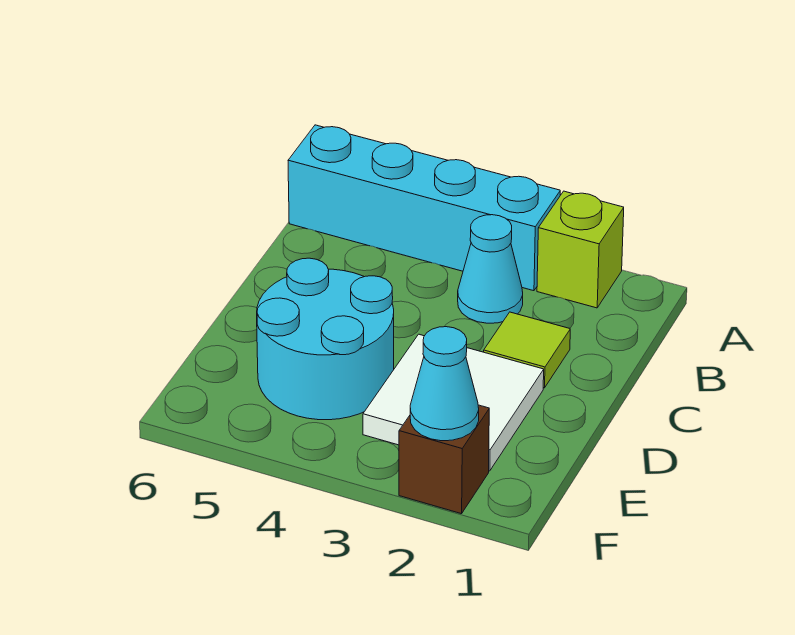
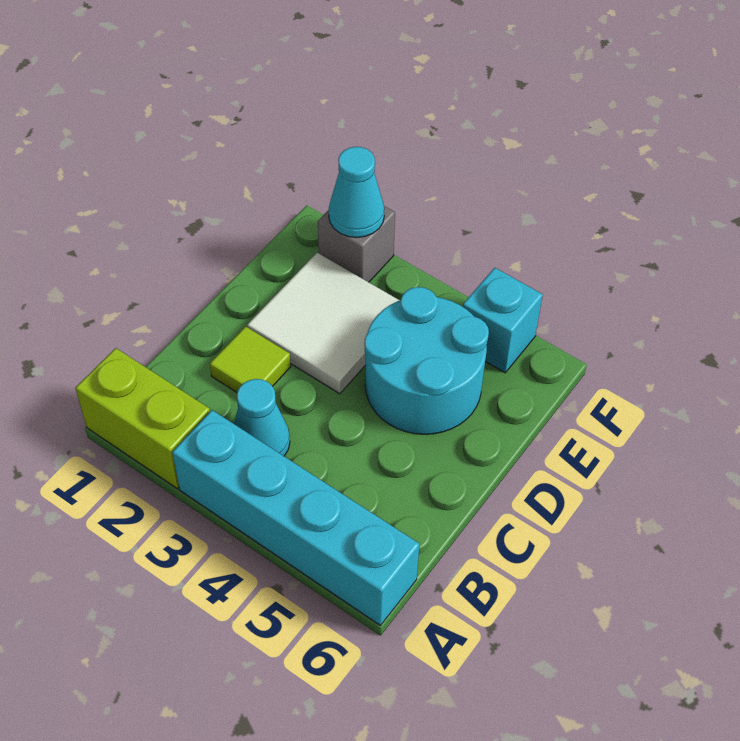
lime brick A2 level 1 -> lime brick A1:A2 level 1
brown brick F2 level 1 -> grey brick F2 level 1
none -> cyan brick F5 level 1

